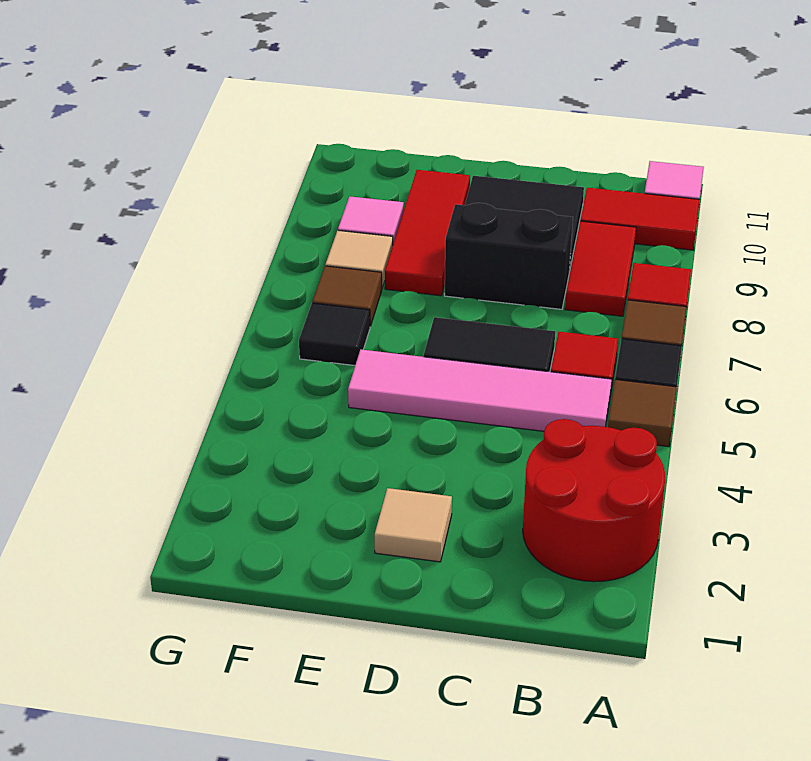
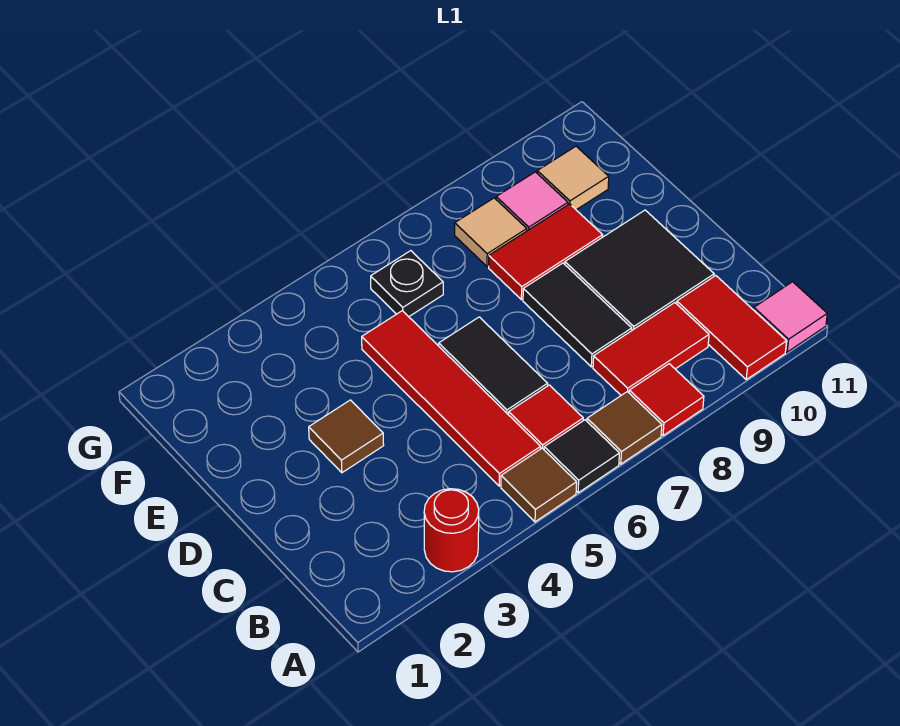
red round brick A2:B3 level 1 -> red round brick A3 level 1
pink tile B5:E5 level 1 -> red tile B5:E5 level 1
black brick C8:D8 level 1 -> black tile C8:D8 level 1
tan tile D2 level 1 -> tan tile F10 level 1
red tile E8:E10 level 1 -> red tile E8:E9 level 1
black tile F6 level 1 -> black plate F6 level 1
brown tile F7 level 1 -> brown tile D3 level 1

